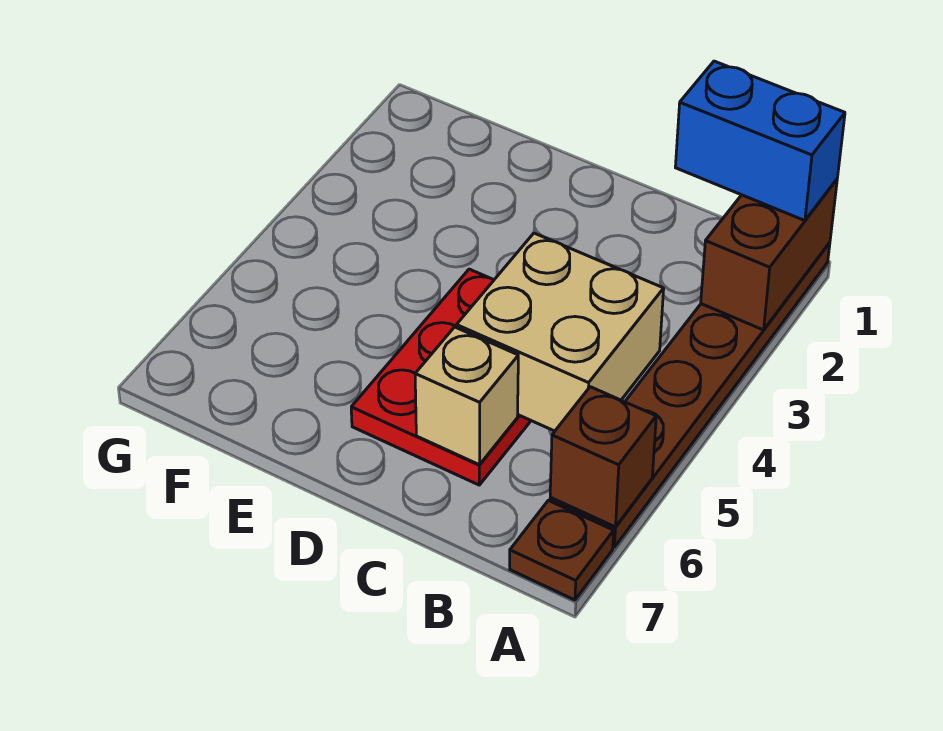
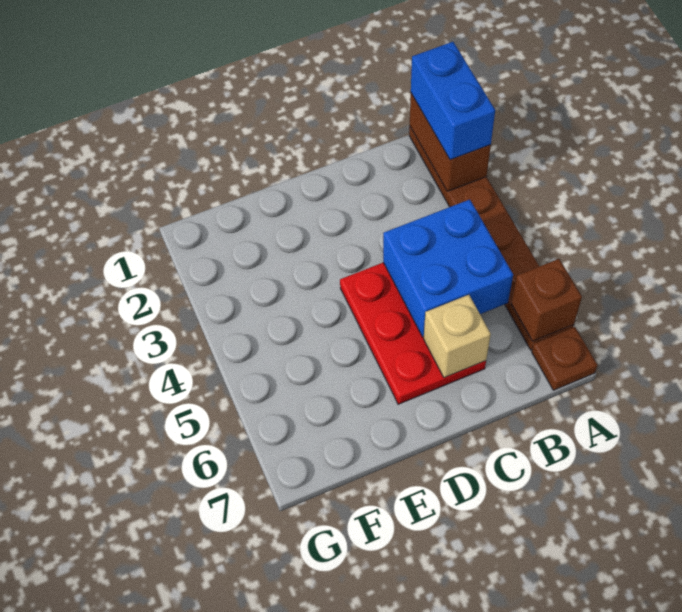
blue brick A1:B1 level 3 -> blue brick A1:A2 level 3
tan brick B4:C5 level 2 -> blue brick B4:C5 level 2

